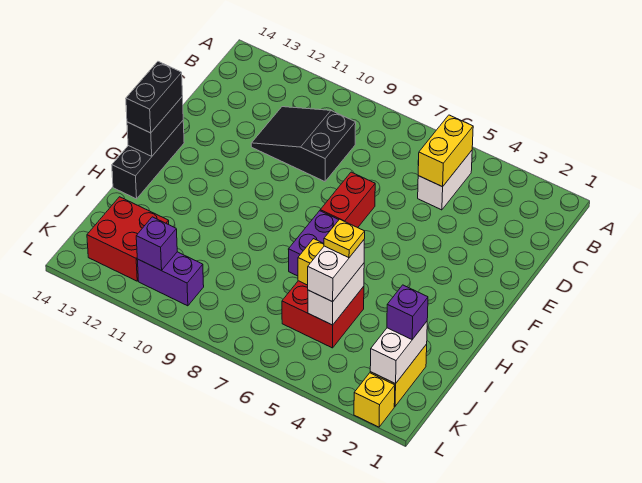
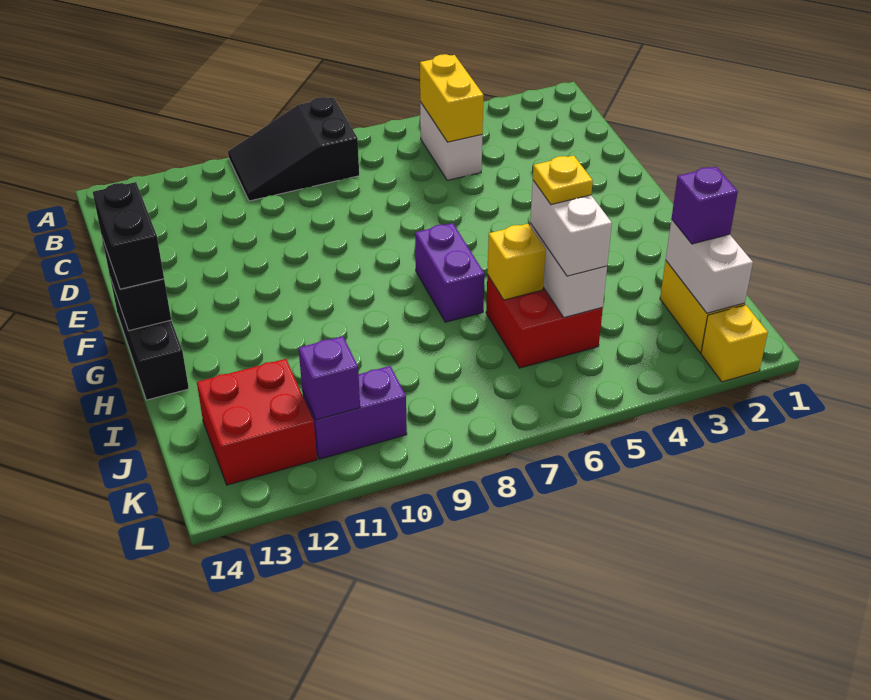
black slope C9:D11 level 1 top 9 -> black slope A8:B10 level 1 top 8
red brick E7:F7 level 1 -> none

